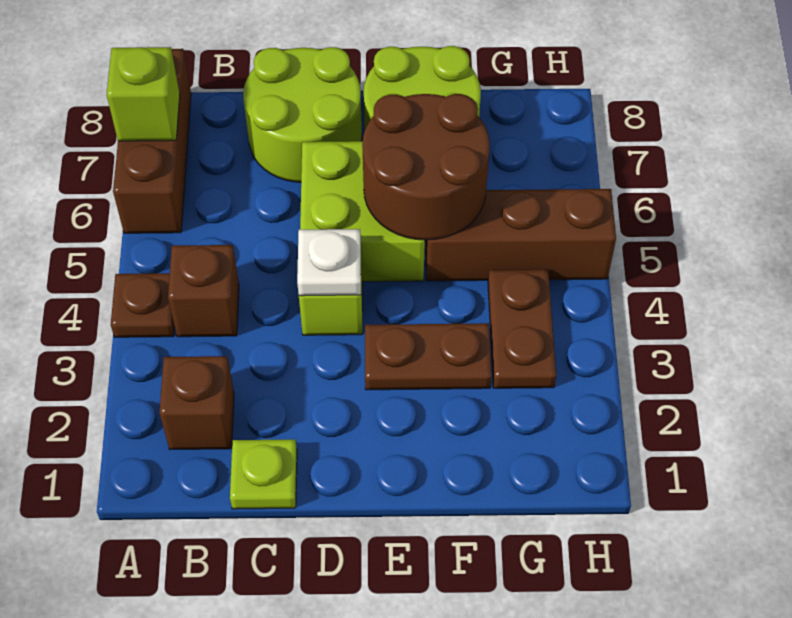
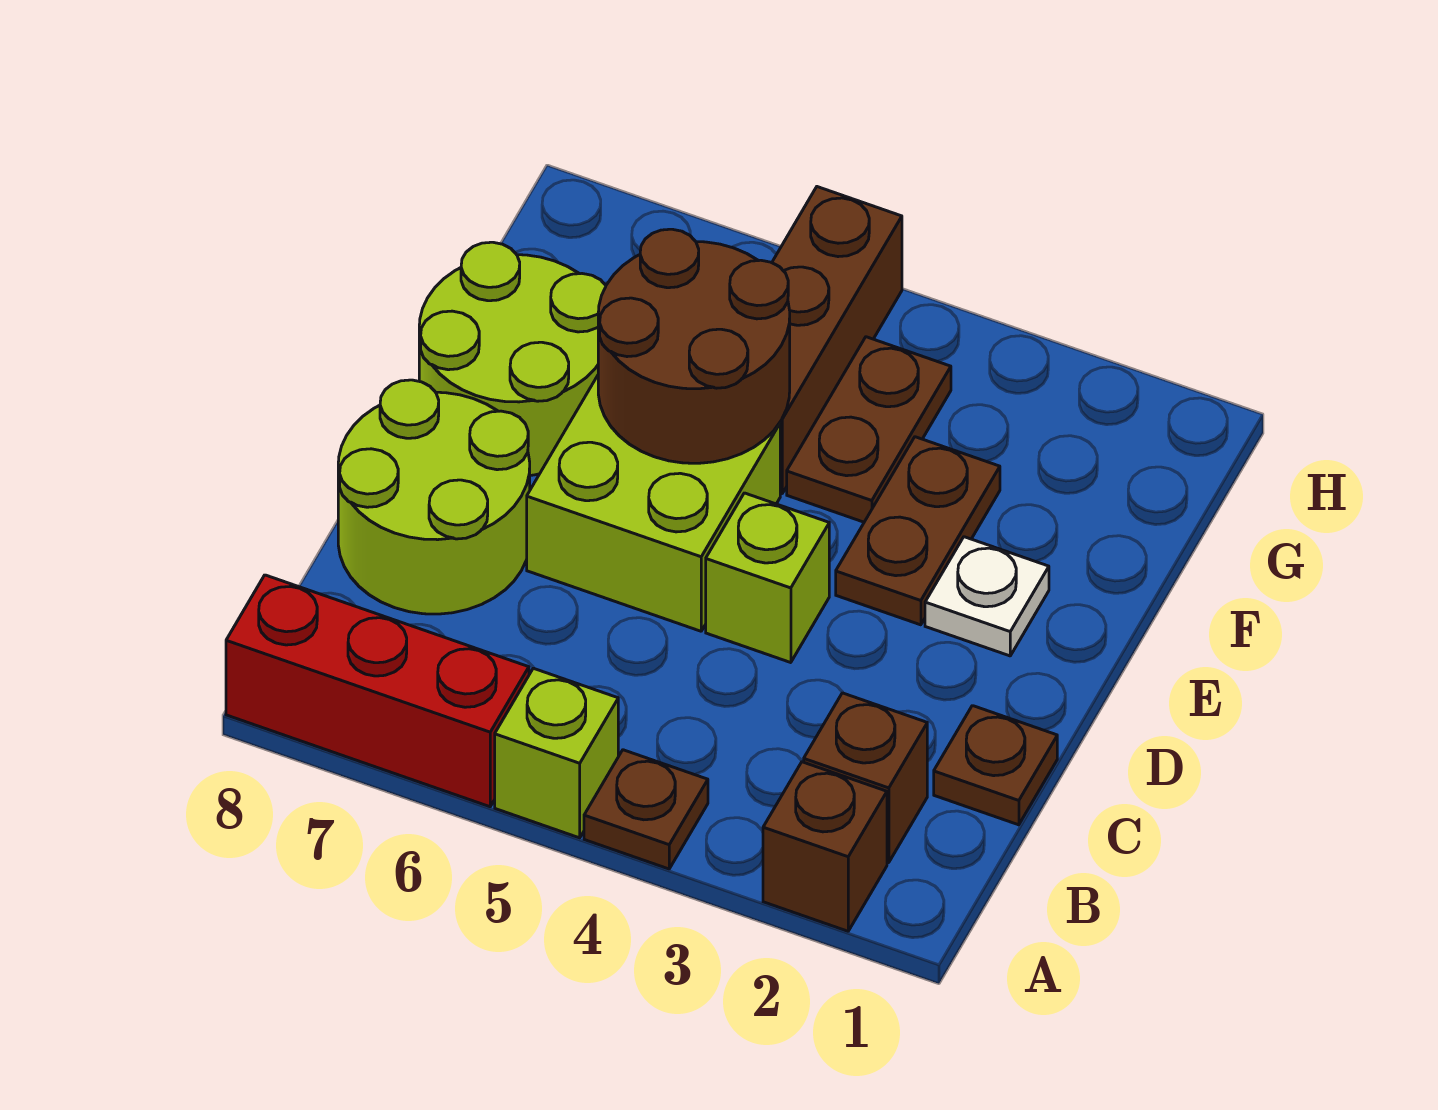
brown brick A6:A8 level 1 -> red brick A6:A8 level 1
lime brick A7 level 2 -> lime brick A5 level 1
brown brick B4 level 1 -> brown brick A2 level 1
lime plate C1 level 1 -> brown plate C1 level 1
white plate D4 level 2 -> white plate E2 level 1
brown plate G3:G4 level 1 -> brown plate F4:G4 level 1

